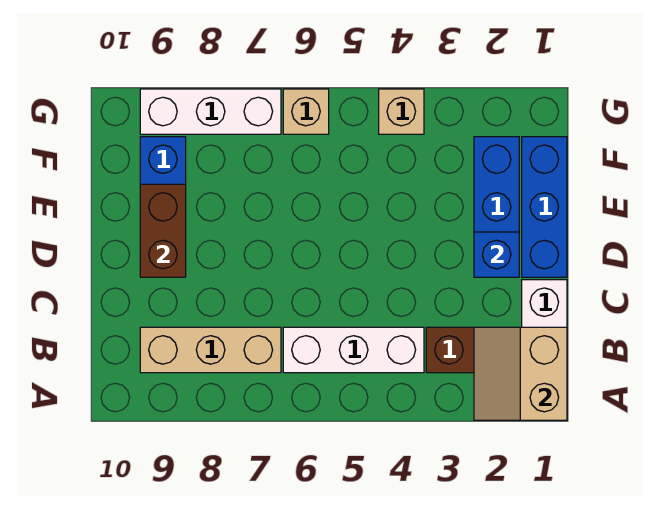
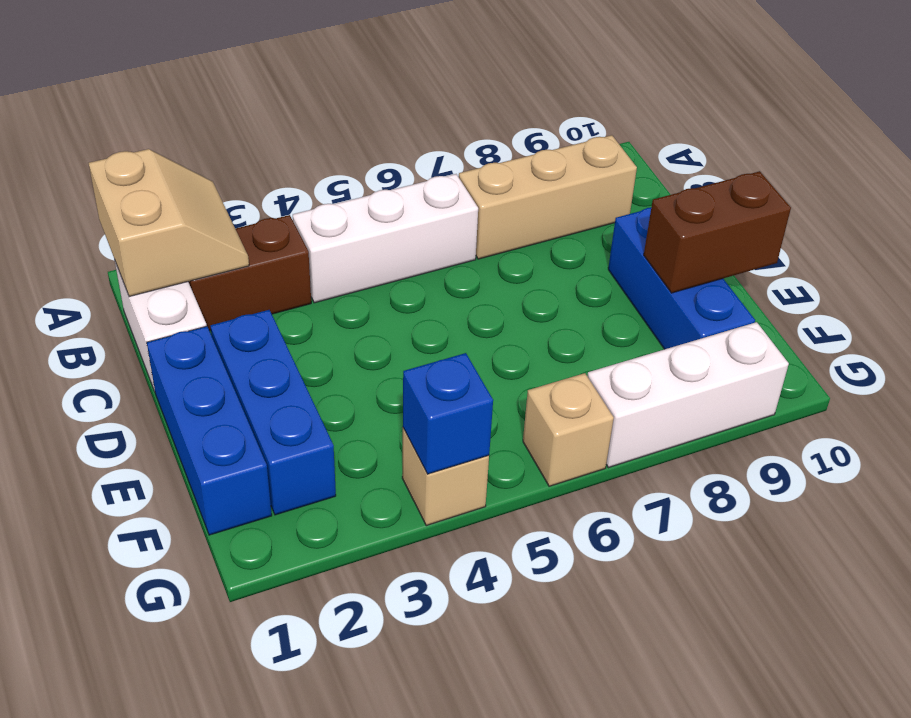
blue brick D2 level 2 -> blue brick G4 level 2
brown brick D9:E9 level 2 -> brown brick E9:E10 level 2

